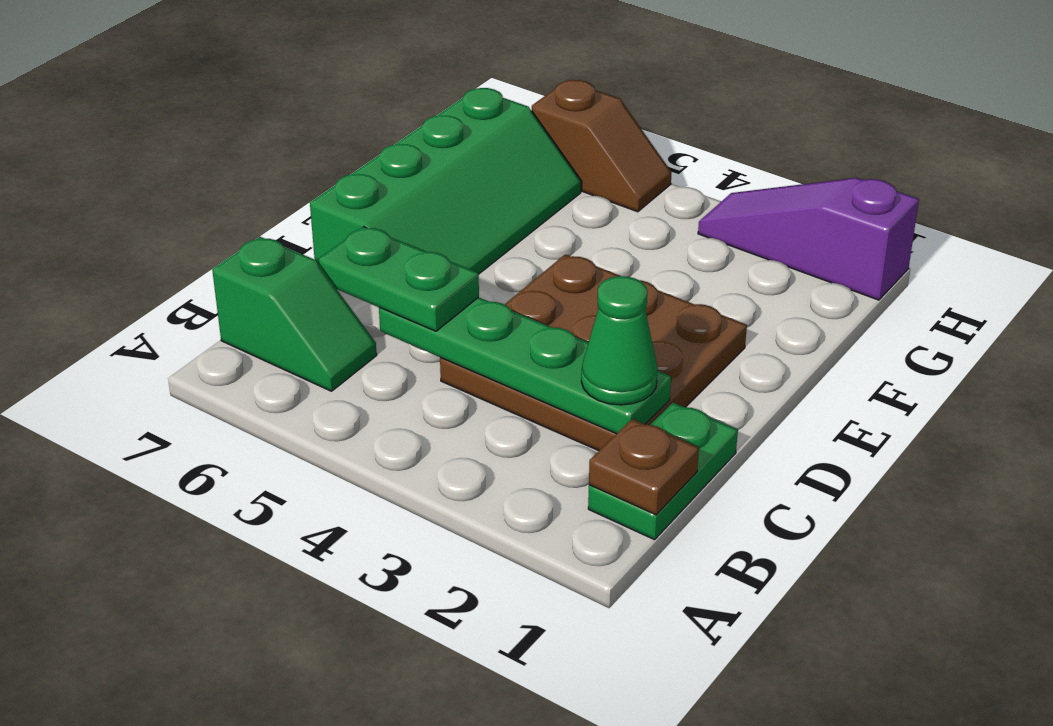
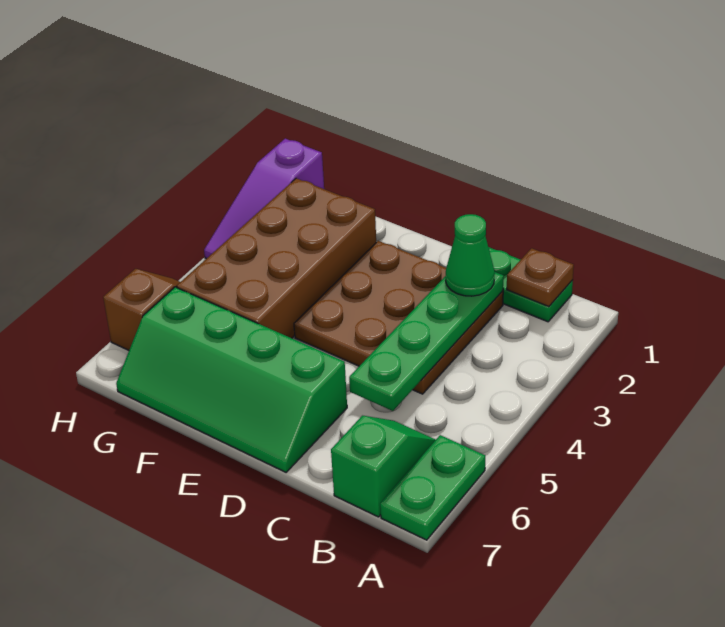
green plate C5:C6 level 3 -> green plate A6:A7 level 1
green slope D6:G7 level 1 top 7 -> green slope D6:G7 level 1 top 6
none -> brown brick F2:G5 level 1

